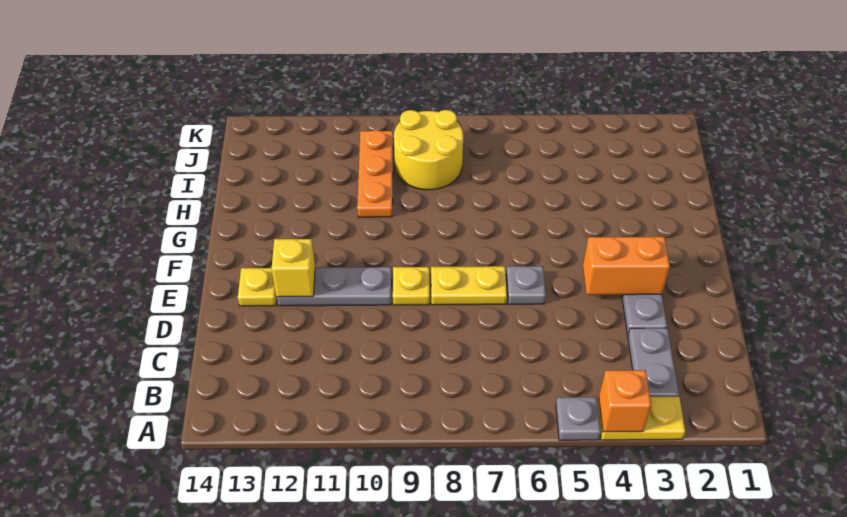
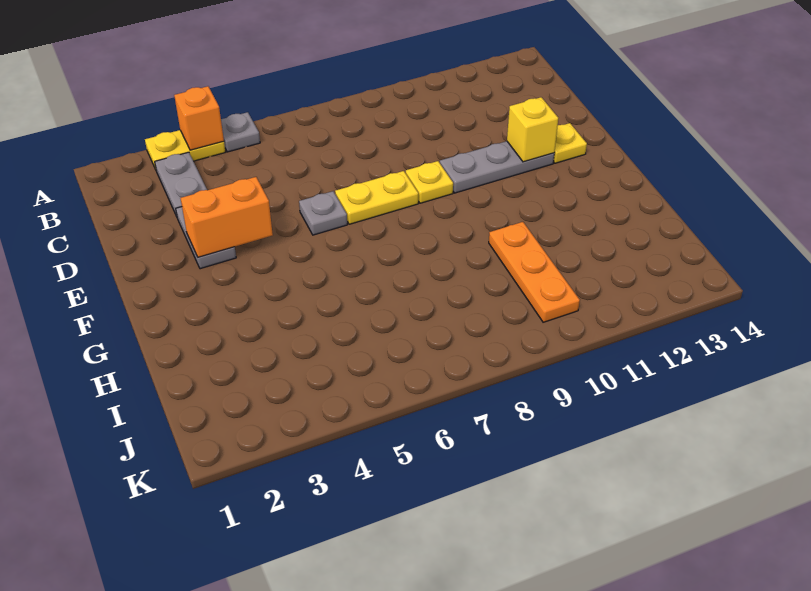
yellow round brick I8:J9 level 1 -> none

